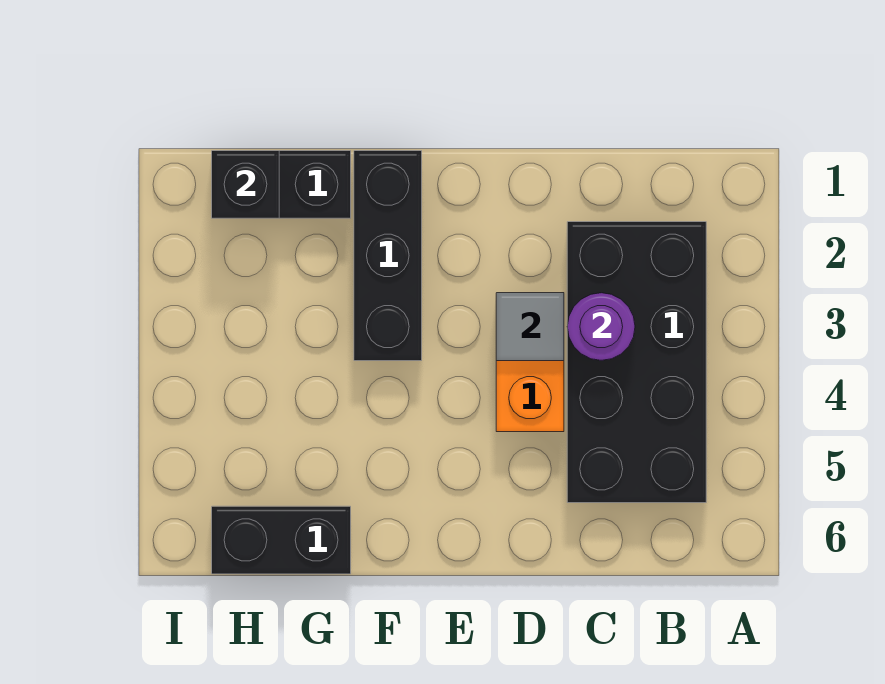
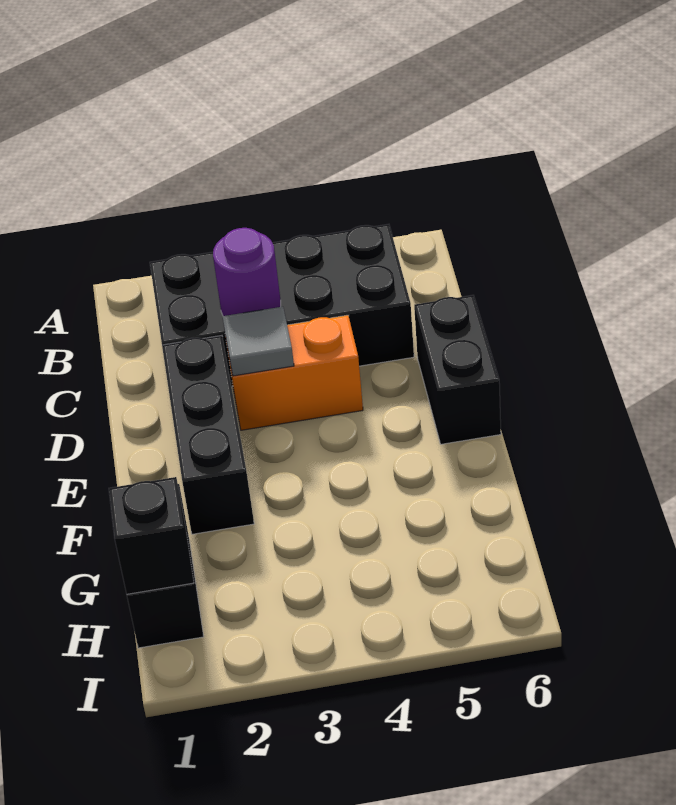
black brick F1:F3 level 1 -> black brick D2:F2 level 1
black brick G6:H6 level 1 -> black brick D6:E6 level 1

